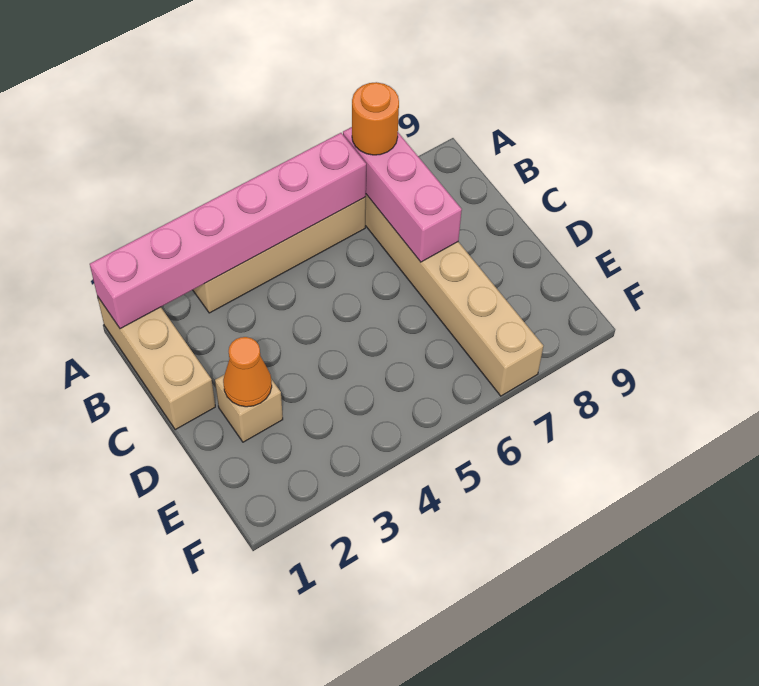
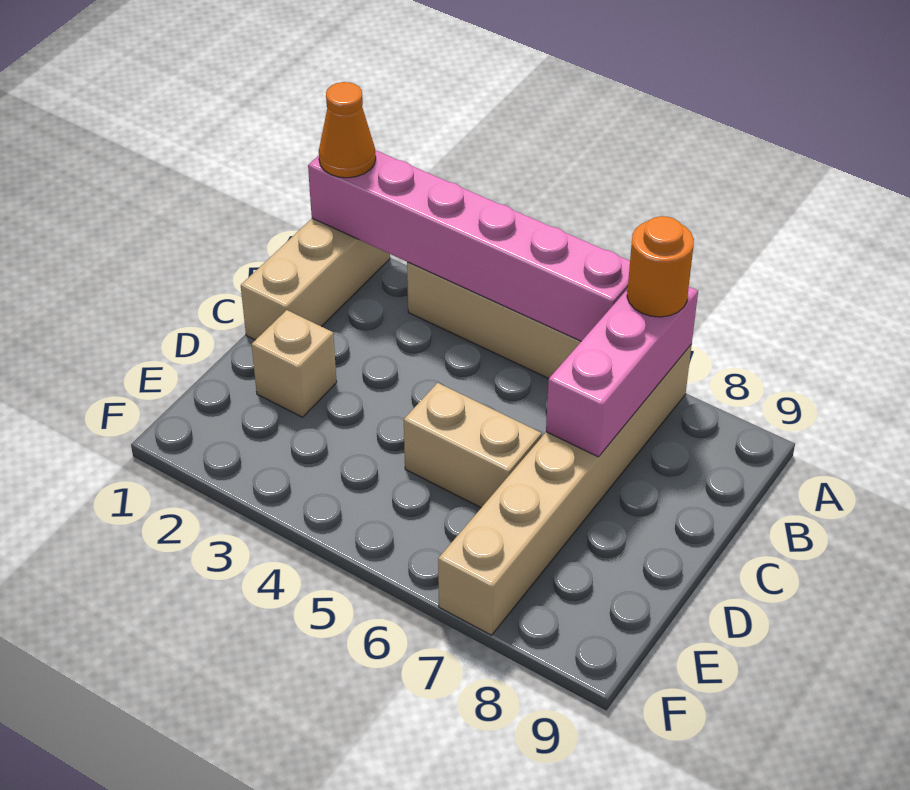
orange cone D2 level 2 -> orange cone A1 level 3
none -> tan brick D5:D6 level 1

